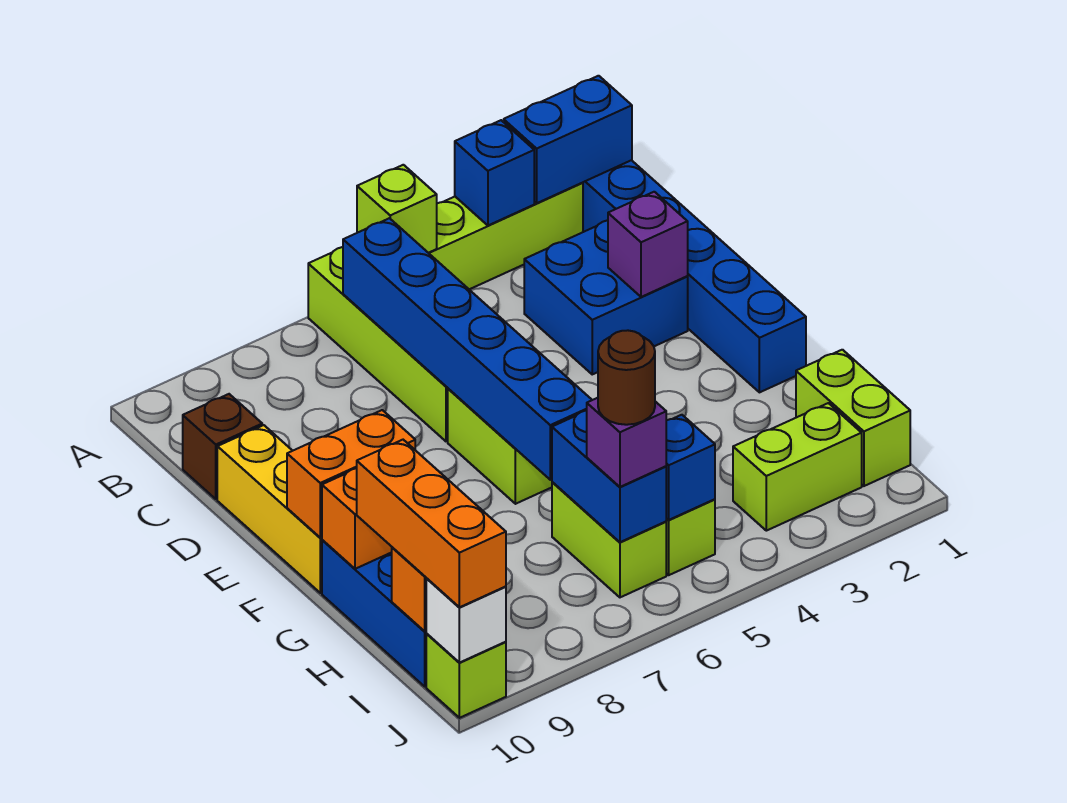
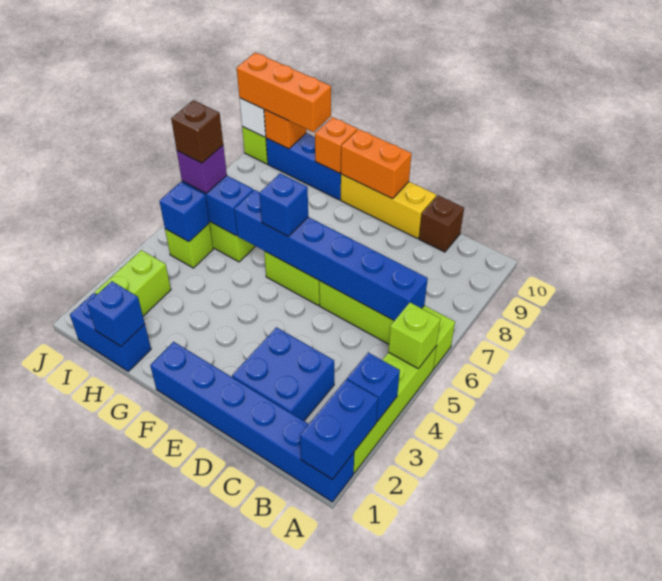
purple brick D2 level 2 -> none
none -> blue brick F6 level 3
orange brick F9:F10 level 2 -> orange brick E10:F10 level 2
lime brick H1:I1 level 1 -> blue brick H1:I1 level 1
none -> blue brick H1 level 2
brown round brick I6 level 4 -> brown brick I6 level 4

